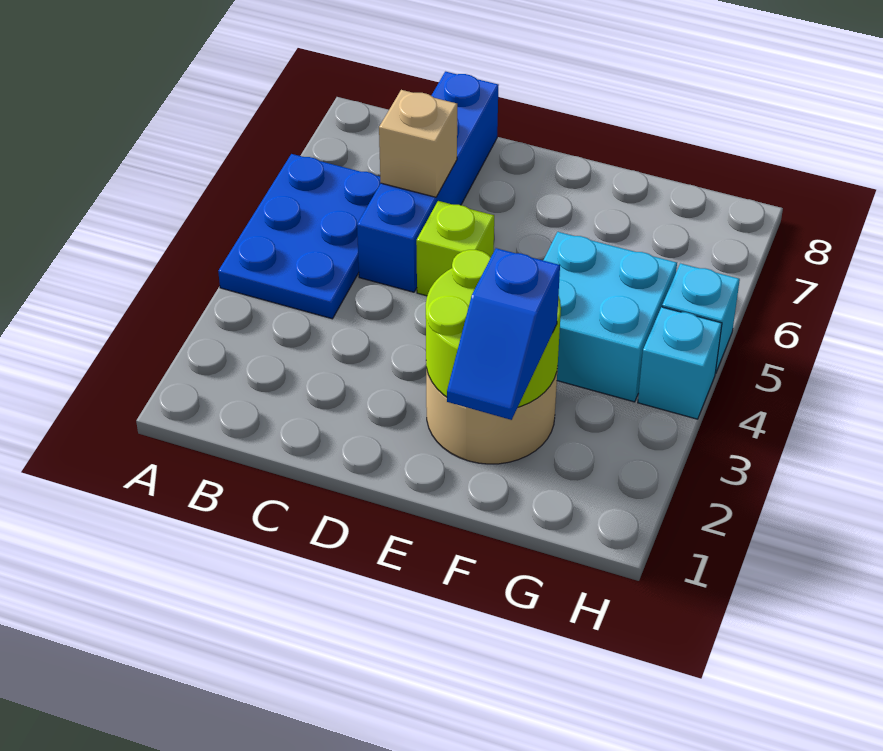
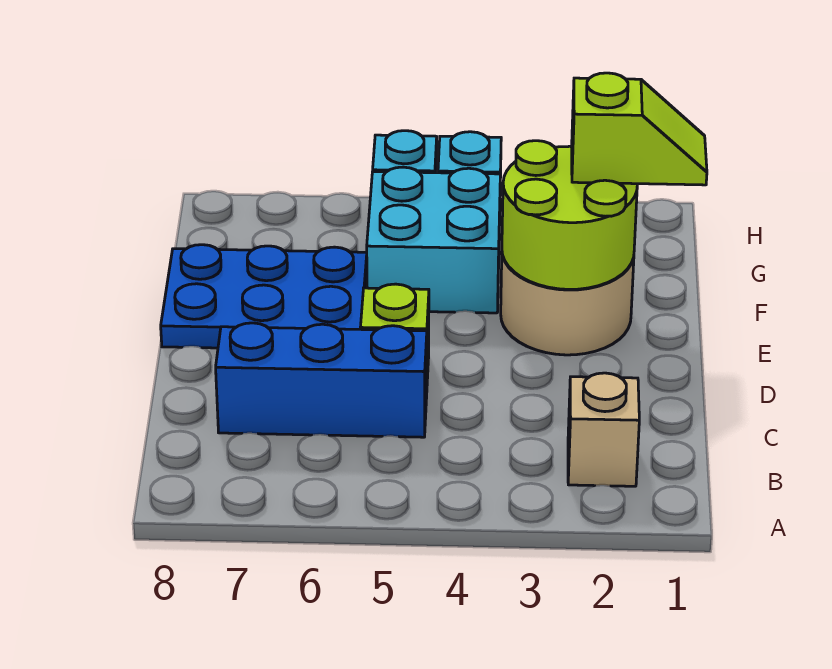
blue plate A4:B6 level 1 -> blue plate E6:F8 level 1
blue brick C5:C8 level 1 -> blue brick C5:C7 level 1
tan brick C6 level 2 -> tan brick B2 level 1
blue slope F1:F2 level 3 top 2 -> lime slope F1:F2 level 3 top 2

